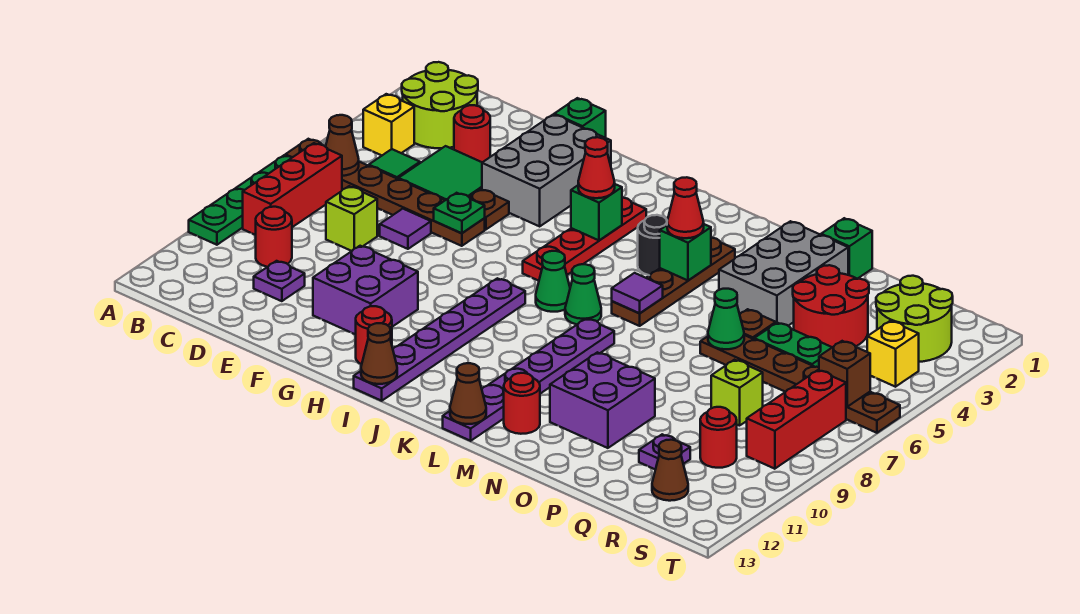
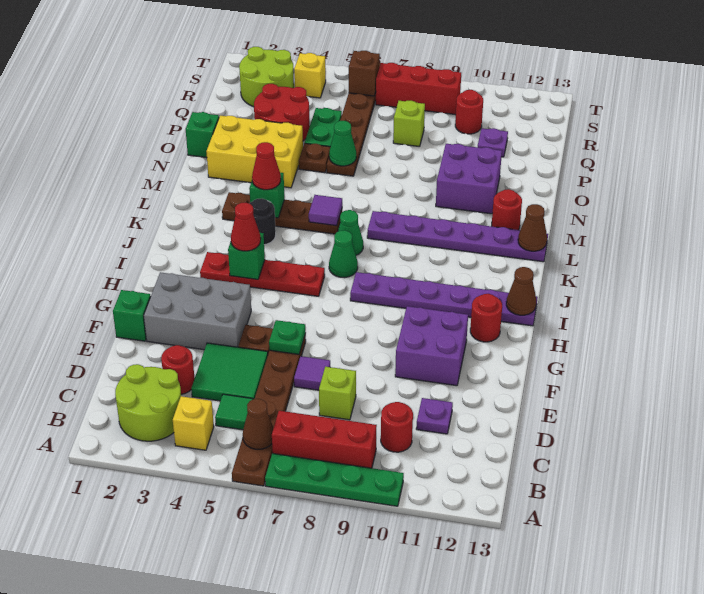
grey brick N2:O4 level 1 -> yellow brick N2:O4 level 1
brown cone R12 level 1 -> none

